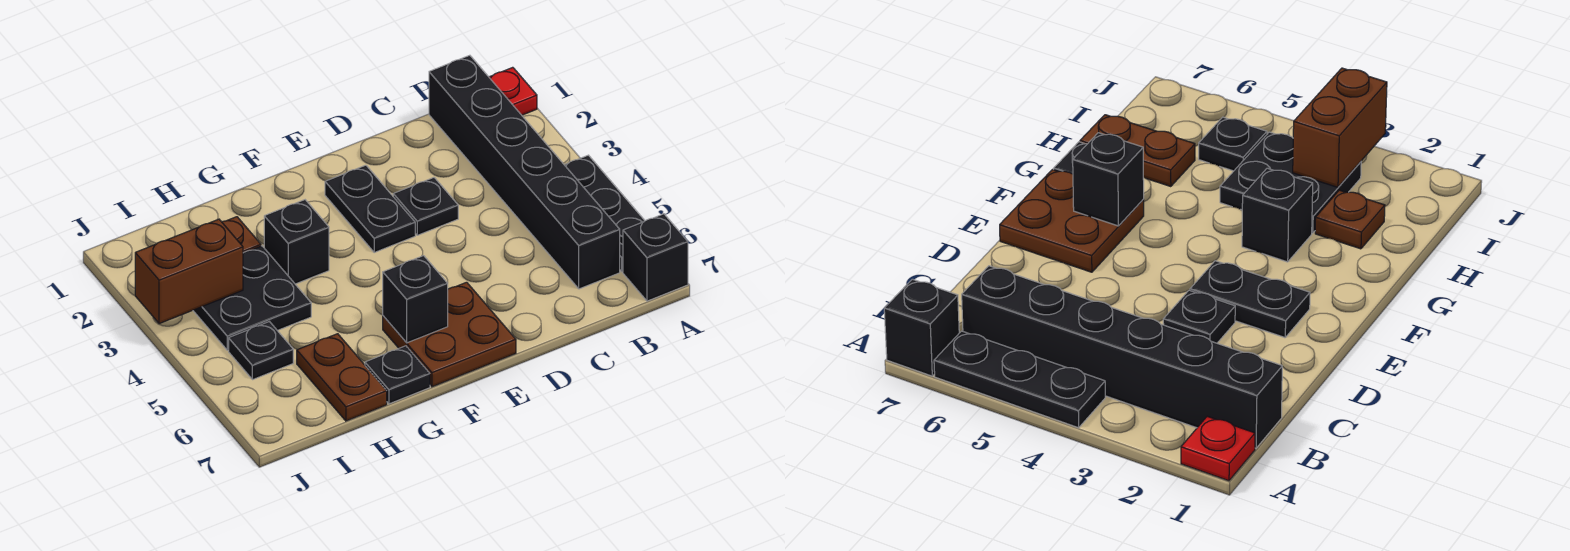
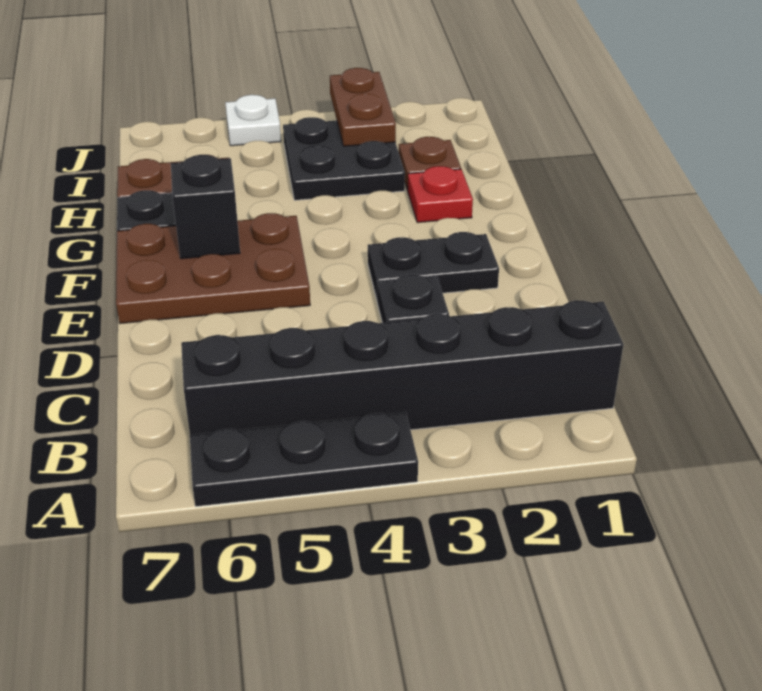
red plate A1 level 1 -> red plate G2 level 1
black brick A7 level 1 -> none
brown plate E6:F7 level 1 -> brown plate E5:F7 level 1
black brick G3 level 1 -> none
brown brick I3:J3 level 2 -> brown plate I3:J3 level 2
black plate I5 level 1 -> none
none -> white plate J5 level 1

